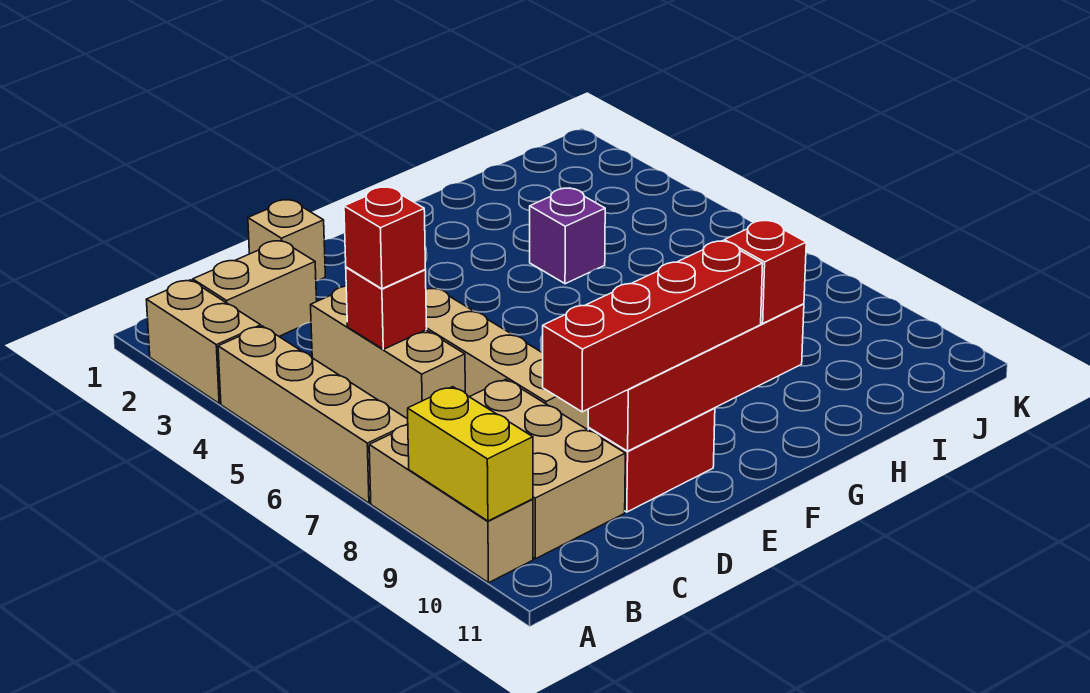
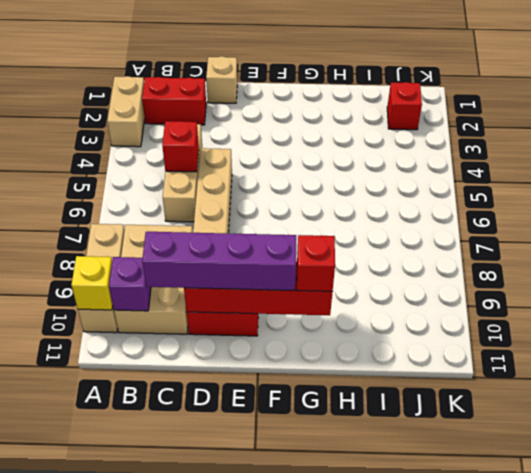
tan brick A4:A7 level 1 -> none
yellow brick A9:A10 level 2 -> yellow brick A10 level 2
tan brick B2:C2 level 1 -> red brick B2:C2 level 1
red brick C5 level 3 -> red brick J2 level 1
red brick C10:F10 level 3 -> purple brick C10:F10 level 3
purple brick H4 level 1 -> purple brick B10 level 2

